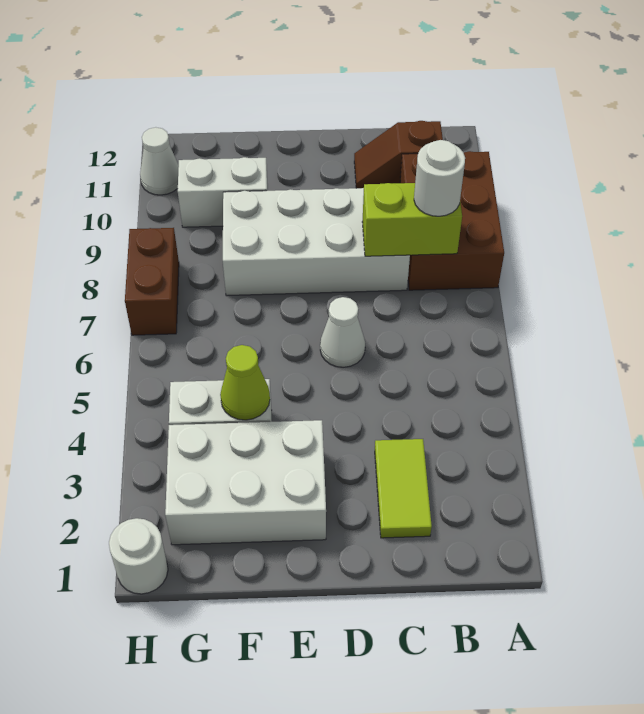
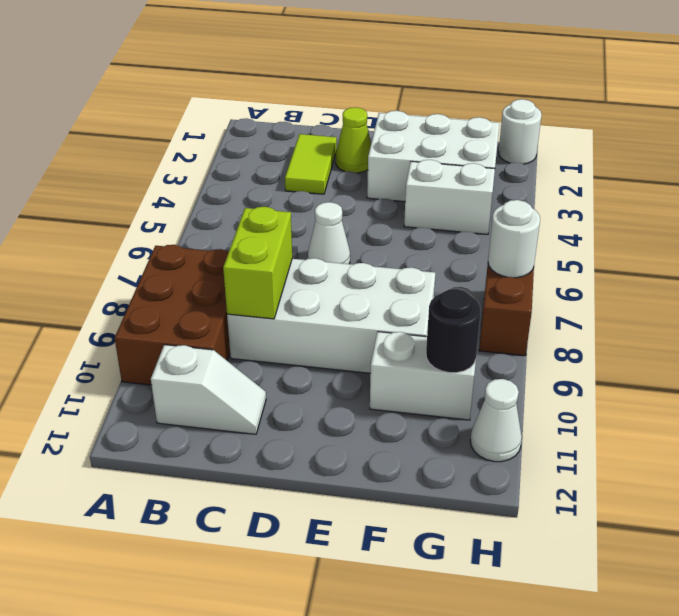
lime brick B8:C8 level 2 -> lime brick C8:C9 level 2
white round brick B8 level 3 -> white round brick H7 level 2
brown slope B11:C11 level 1 top B -> white slope B11:C11 level 1 top B
lime cone F4 level 2 -> lime cone D2 level 1
none -> black round brick G10 level 2

